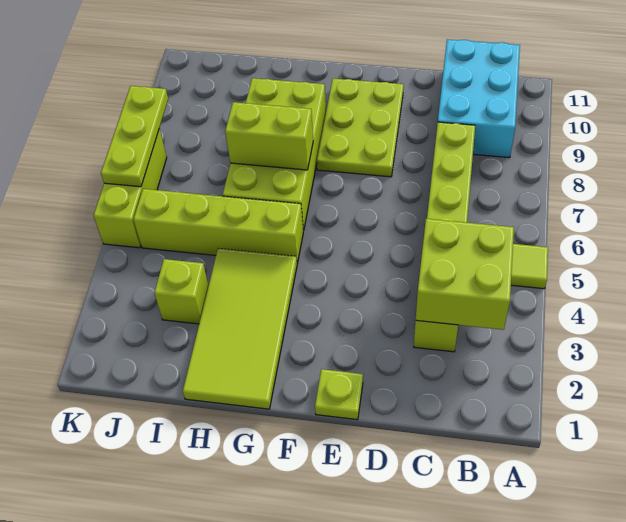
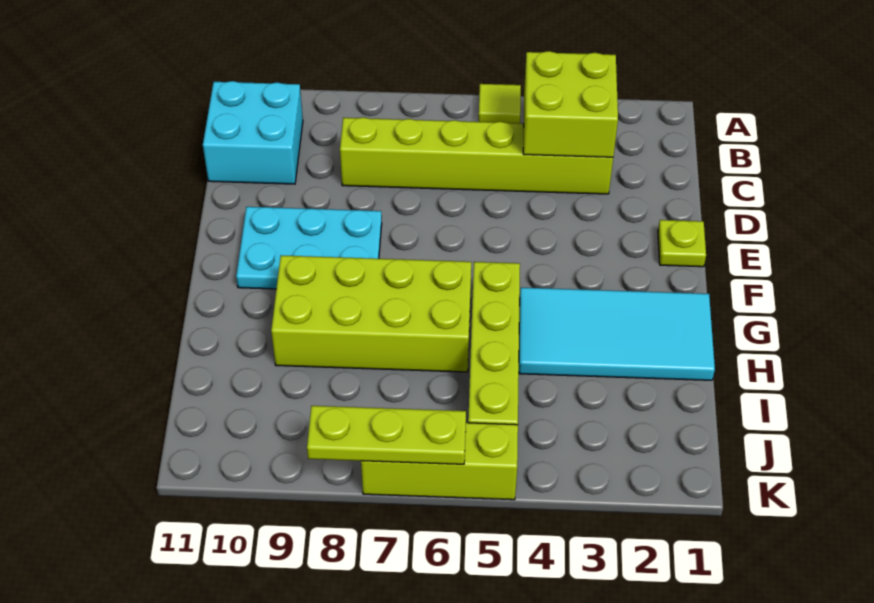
cyan brick B9:C11 level 1 -> cyan brick B10:C11 level 1
lime plate E8:F10 level 1 -> cyan plate E8:F10 level 1
lime tile G1:H4 level 1 -> cyan tile G1:H4 level 1
lime brick G7:H7 level 2 -> none
lime brick I3 level 1 -> none

